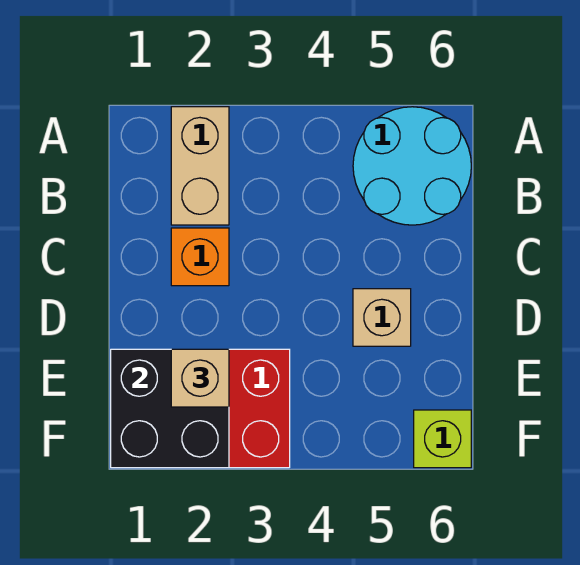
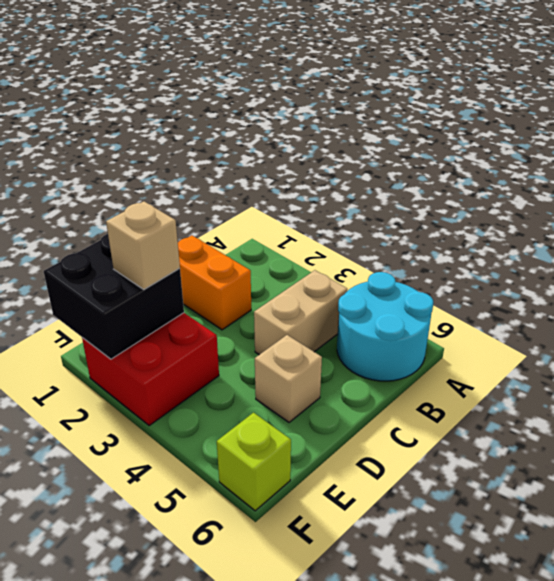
tan brick A2:B2 level 1 -> tan brick B4:C4 level 1
orange brick C2 level 1 -> orange brick C1:C2 level 1

